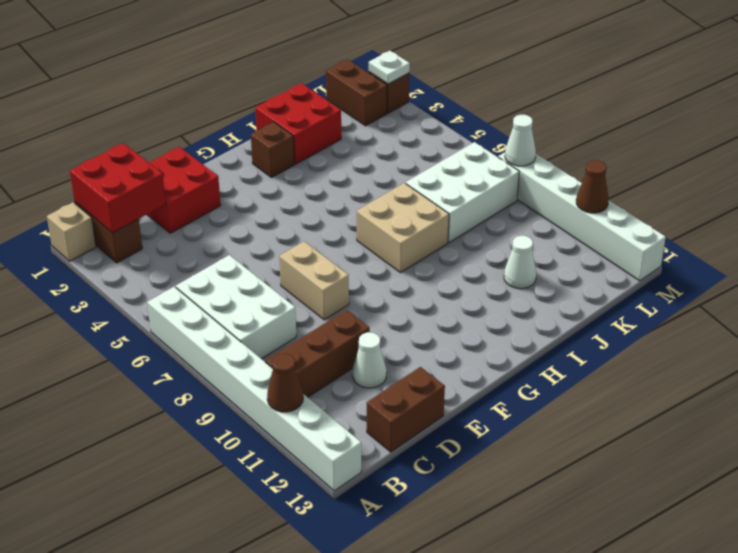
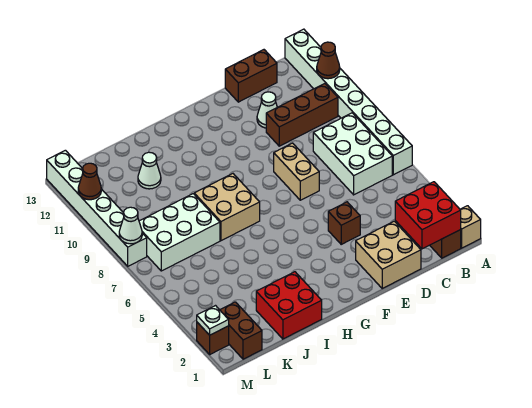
red brick D1:E2 level 1 -> tan brick D1:E2 level 1
brown brick H2 level 1 -> brown brick E4 level 1

